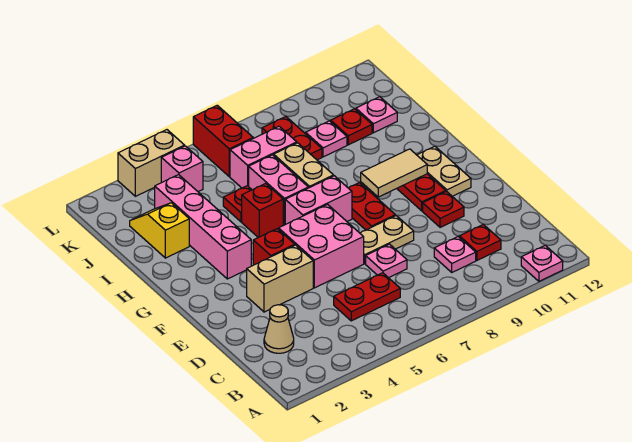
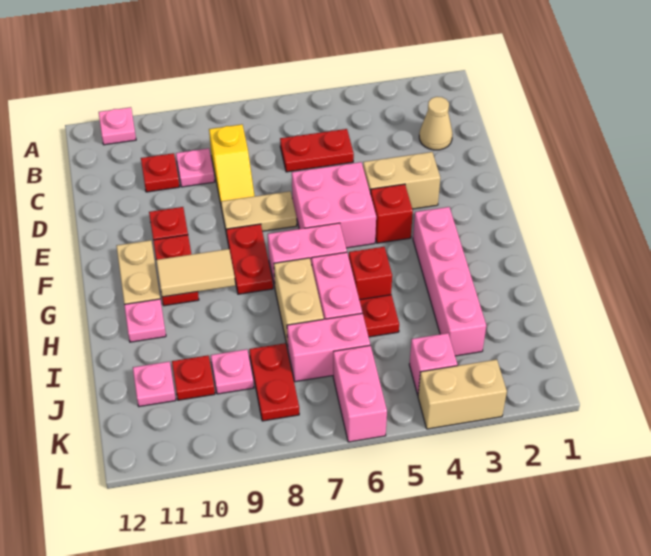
pink plate D7 level 1 -> pink plate H11 level 1
yellow slope I2:J2 level 1 top I -> yellow slope C8:D8 level 1 top C
red brick K6:L6 level 1 -> pink brick K6:L6 level 1

